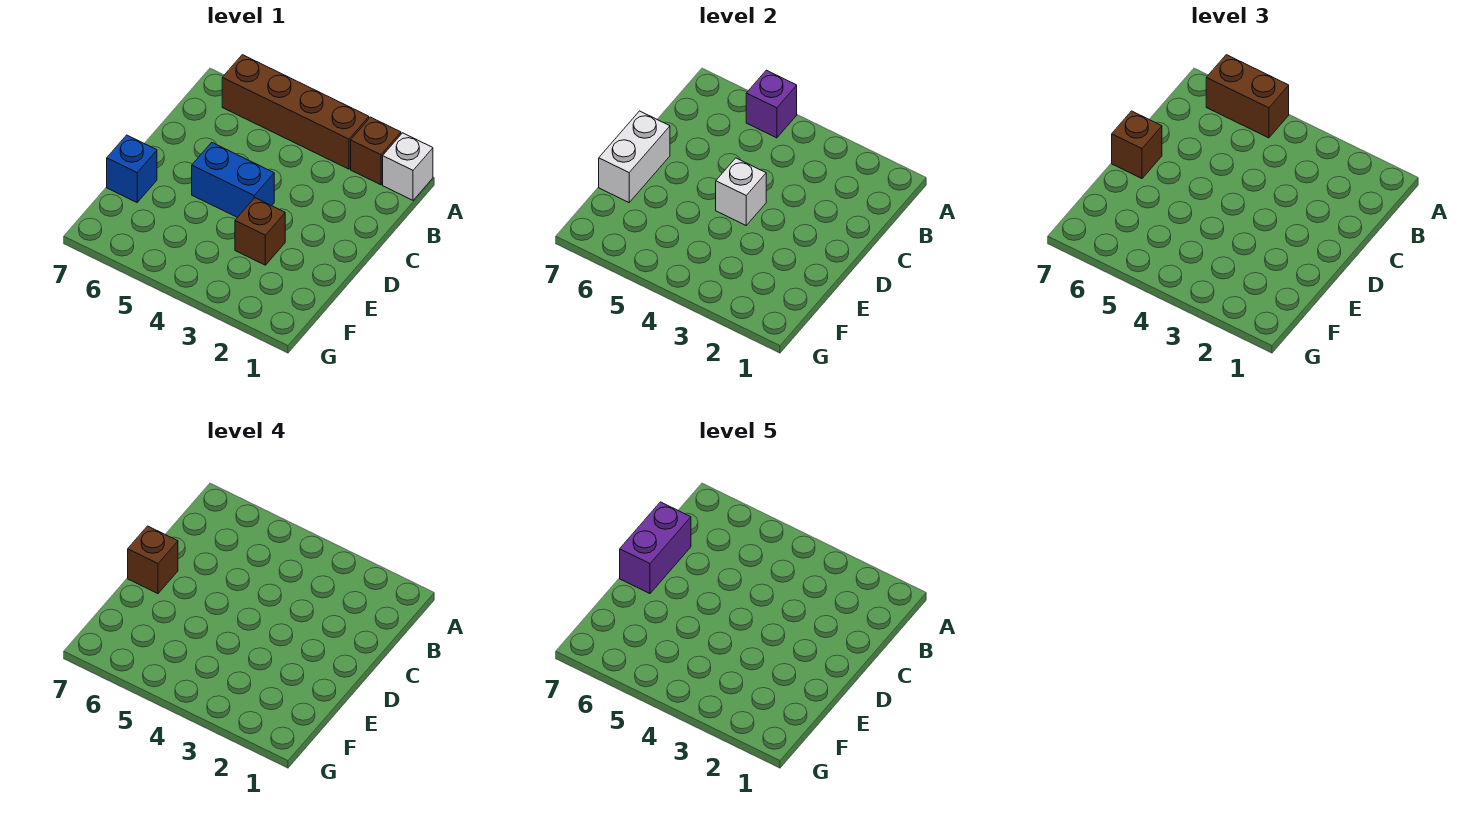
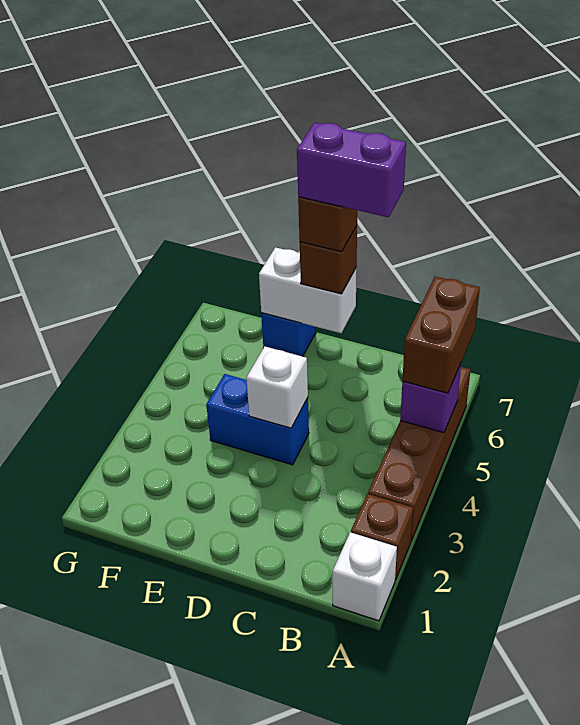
blue brick D4:D5 level 1 -> blue brick D4:E4 level 1
brown brick E3 level 1 -> none

